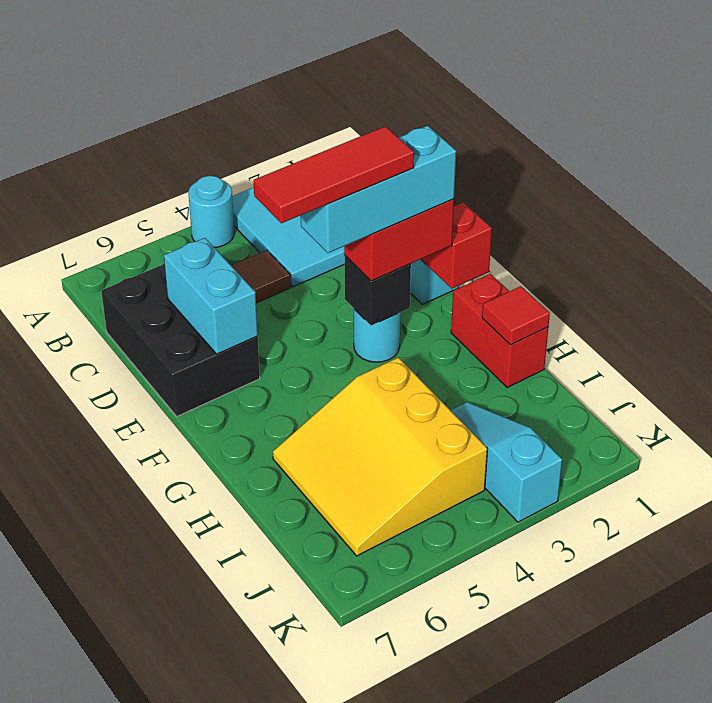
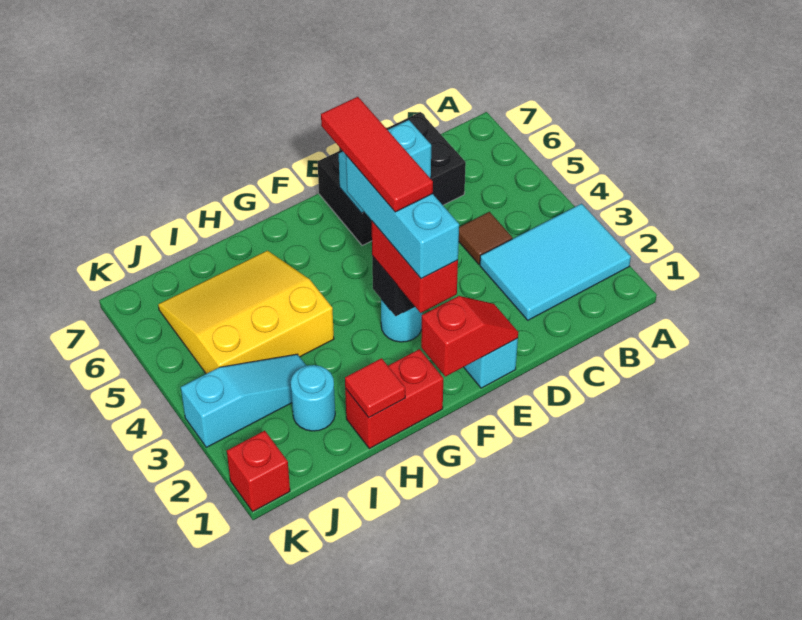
cyan round brick A4 level 1 -> cyan round brick I2 level 1
none -> red brick K1 level 1

